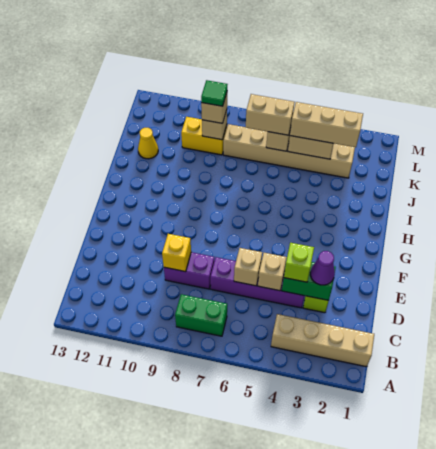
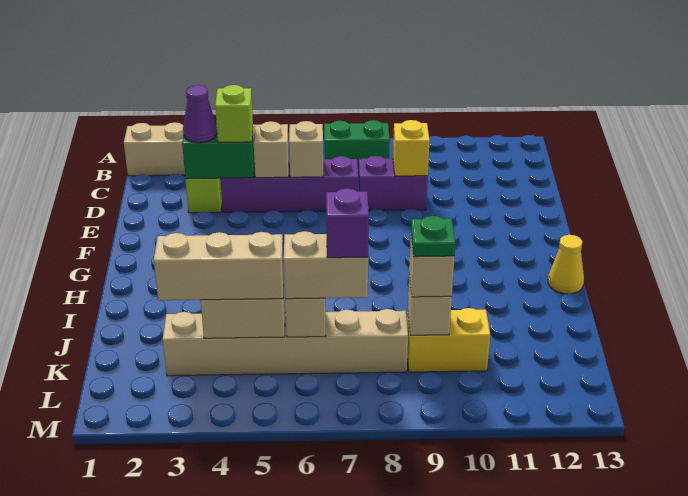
yellow cone J12 level 1 -> yellow cone H13 level 1
none -> purple brick K7 level 4
green tile K9 level 4 -> green plate K9 level 4

